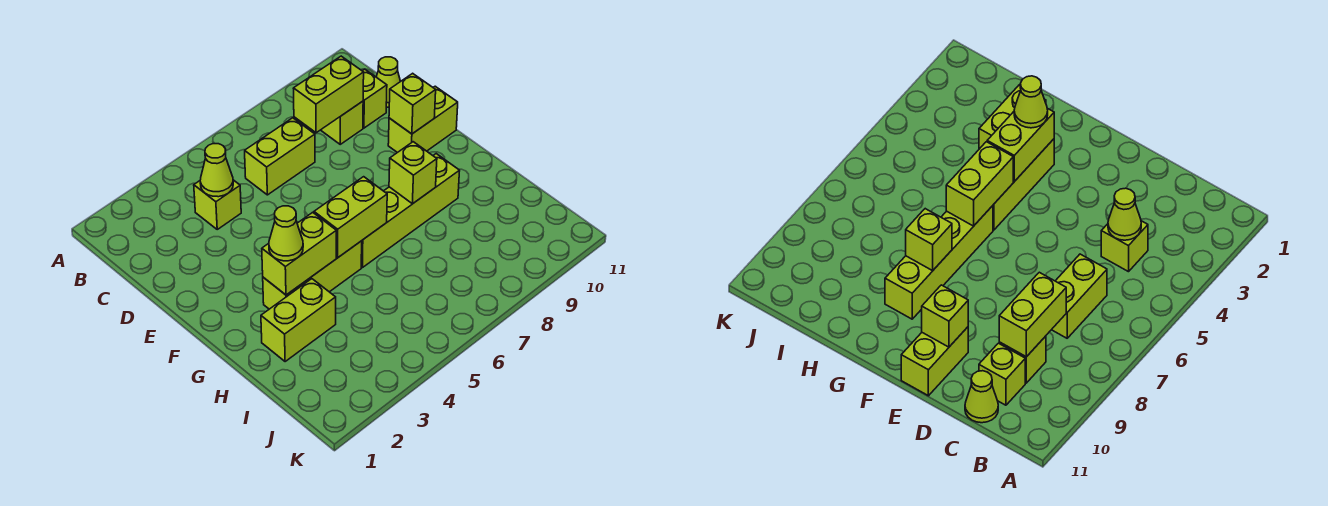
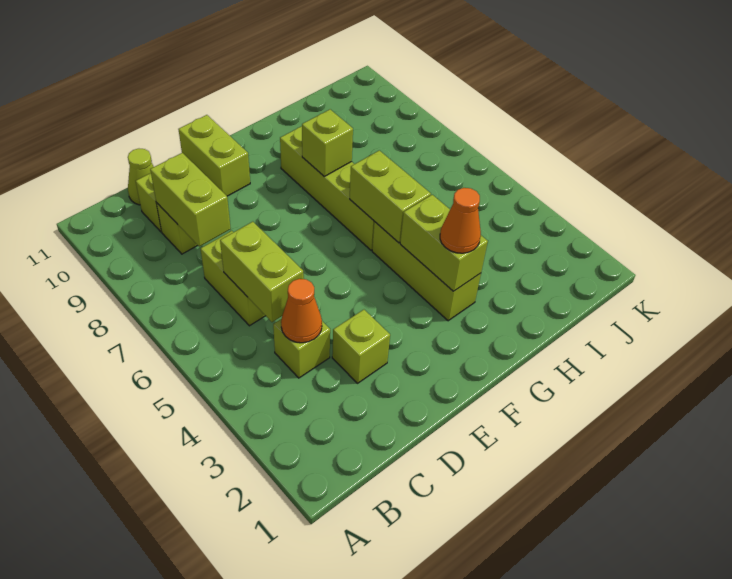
lime cone C4 level 2 -> orange cone C4 level 2
lime brick E10 level 2 -> lime brick D3 level 1
lime cone G3 level 3 -> orange cone G3 level 3
lime brick H2:H3 level 1 -> lime brick C5:C6 level 2

